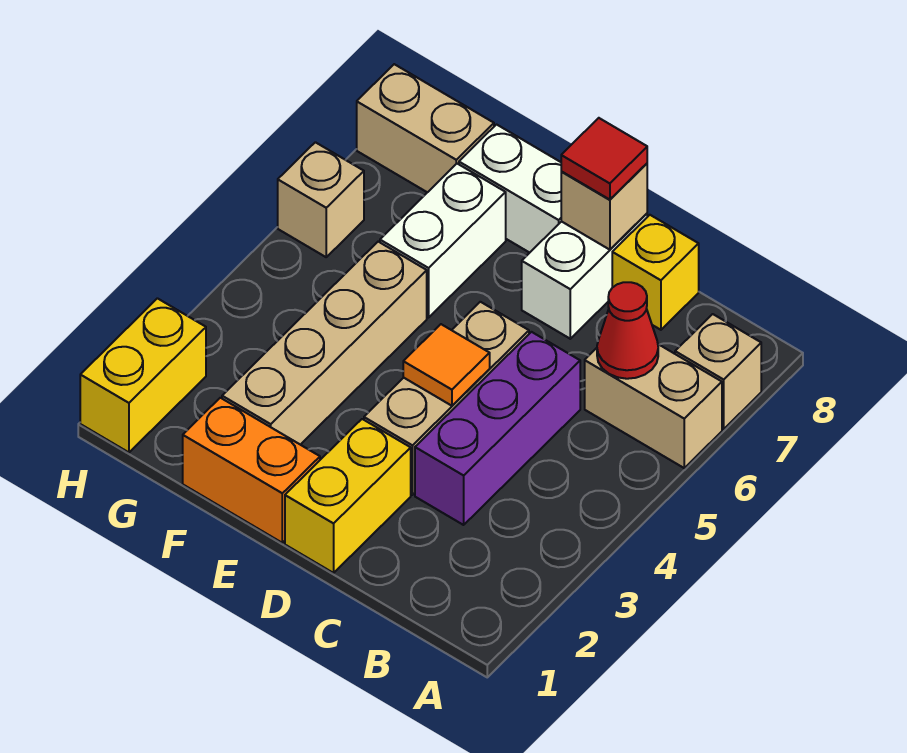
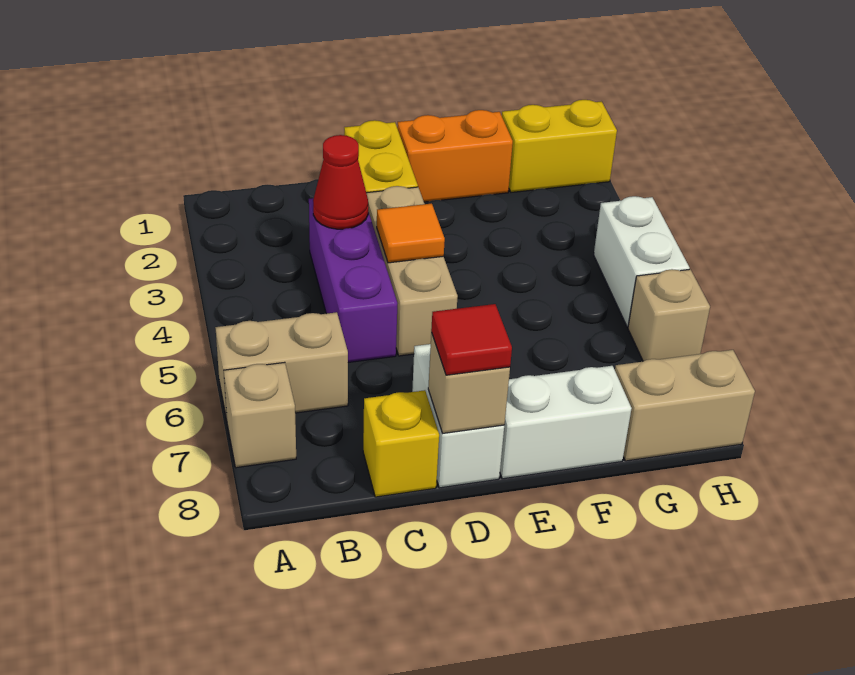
red cone B6 level 2 -> red cone C3 level 2
tan brick F2:F5 level 1 -> none
white brick F6:F7 level 1 -> white brick H4:H5 level 1
yellow brick H1:H2 level 1 -> yellow brick G1:H1 level 1

